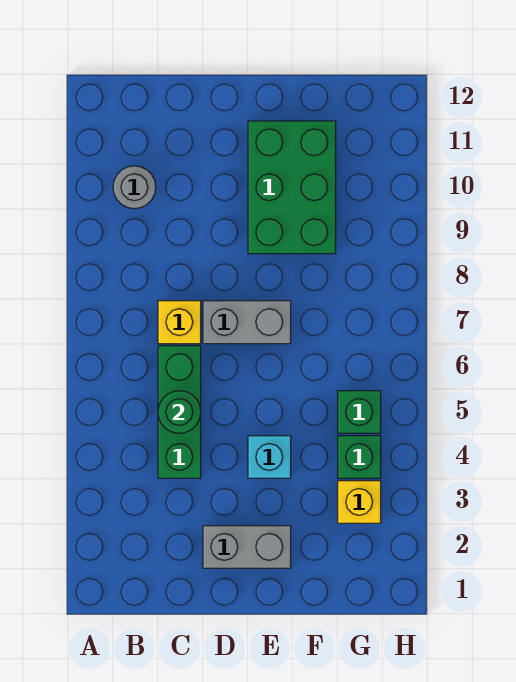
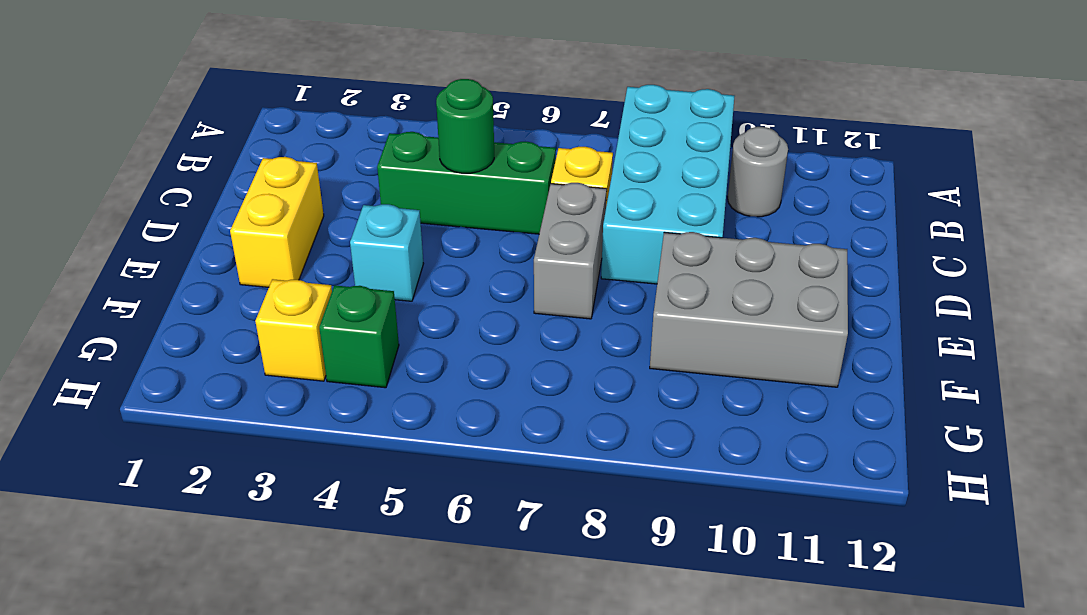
none -> cyan brick A8:D9 level 1
grey brick D2:E2 level 1 -> yellow brick D2:E2 level 1
green brick E9:F11 level 1 -> grey brick E9:F11 level 1
green brick G5 level 1 -> none

